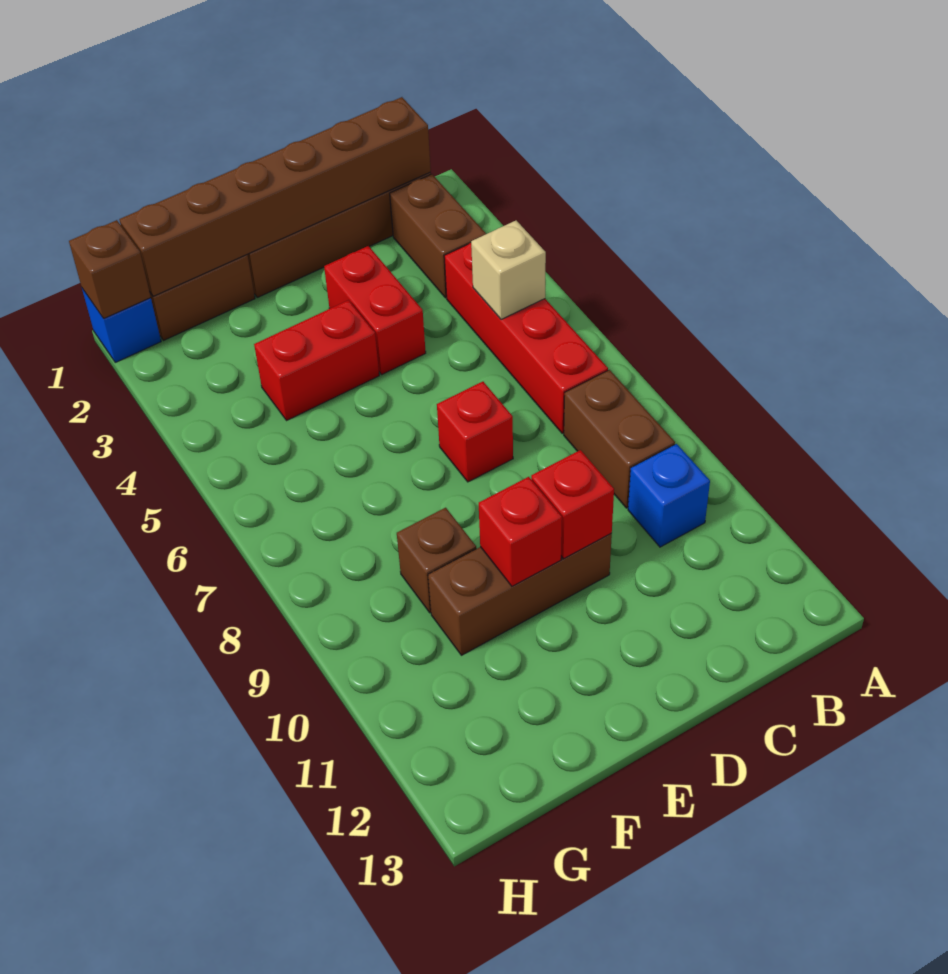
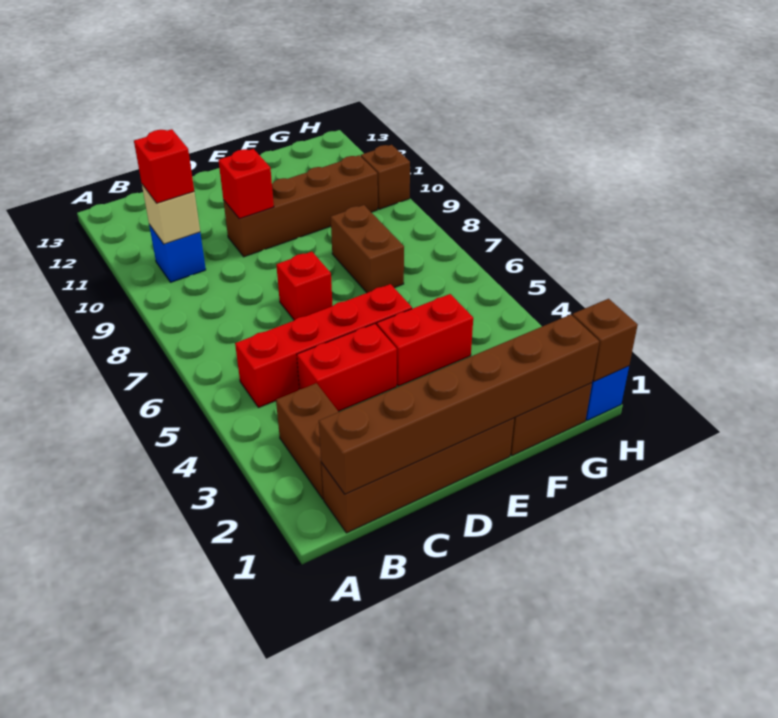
red brick B4:B7 level 1 -> red brick B5:E5 level 1
tan brick B5 level 2 -> tan brick B10 level 2
brown brick B8:B9 level 1 -> brown brick F7:F8 level 1
red brick D3:D4 level 1 -> red brick C4:D4 level 1
brown brick D10:F10 level 1 -> brown brick D10:G10 level 1
red brick E10 level 2 -> red brick B10 level 3
brown brick F9 level 1 -> brown brick H10 level 1

